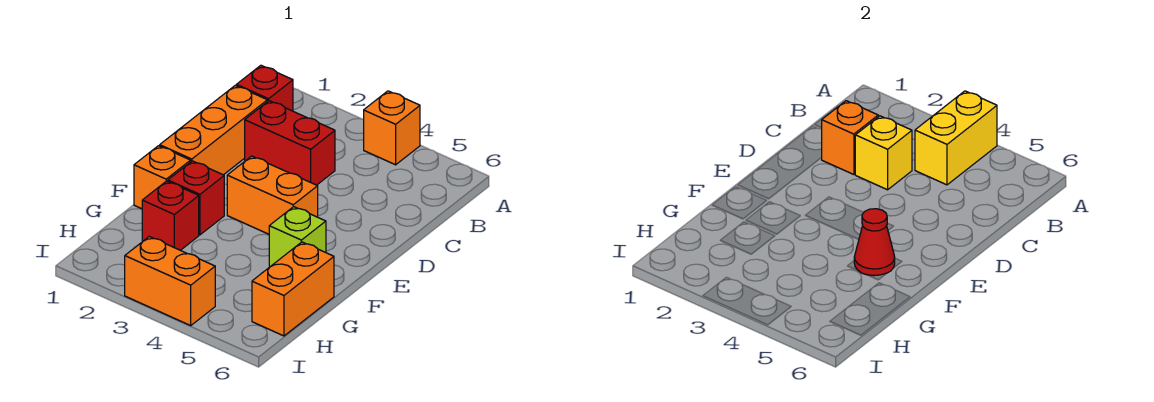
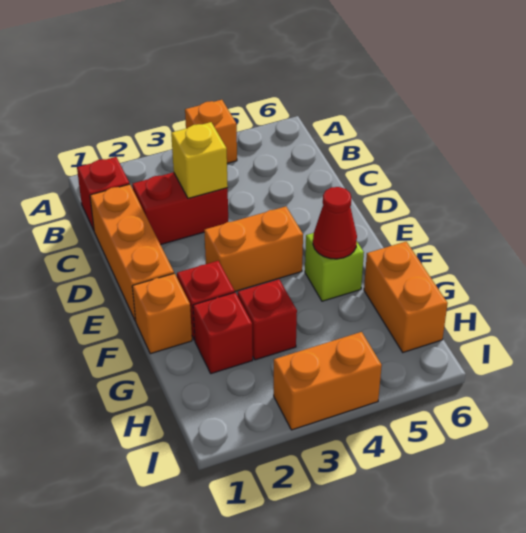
yellow brick A4:B4 level 2 -> none
orange brick C2 level 2 -> none
none -> red brick G3 level 1

